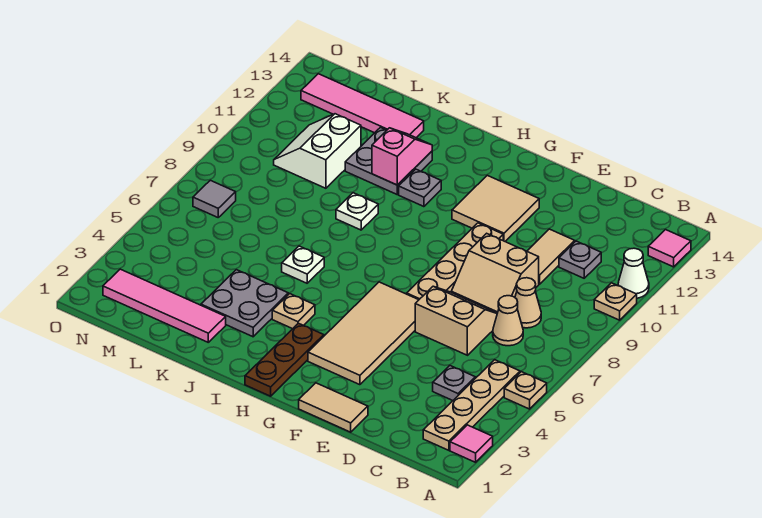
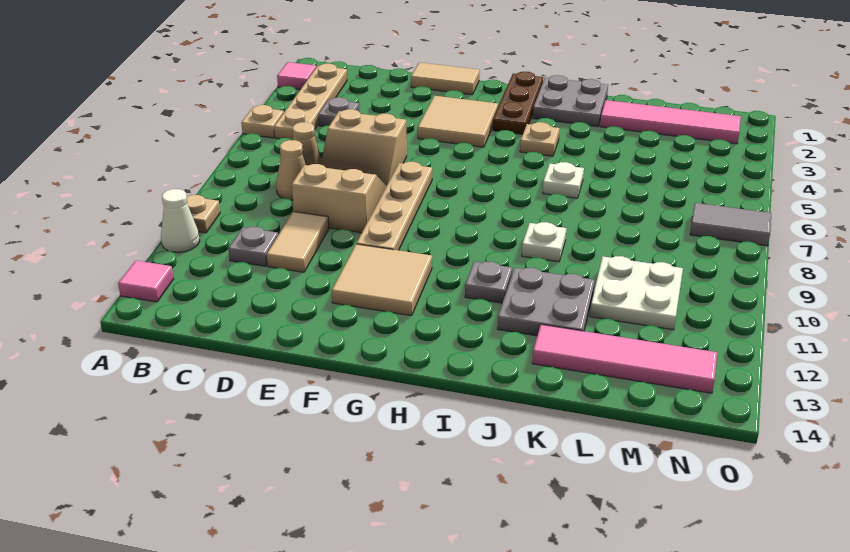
tan tile F3:G6 level 1 -> tan tile F3:G4 level 1
grey plate J3:K4 level 1 -> grey plate I1:J2 level 1
pink slope J11:J12 level 2 top 11 -> none
white slope L10:M11 level 1 top L -> white plate L10:M11 level 1
grey tile N7 level 1 -> grey tile N7:O7 level 1

